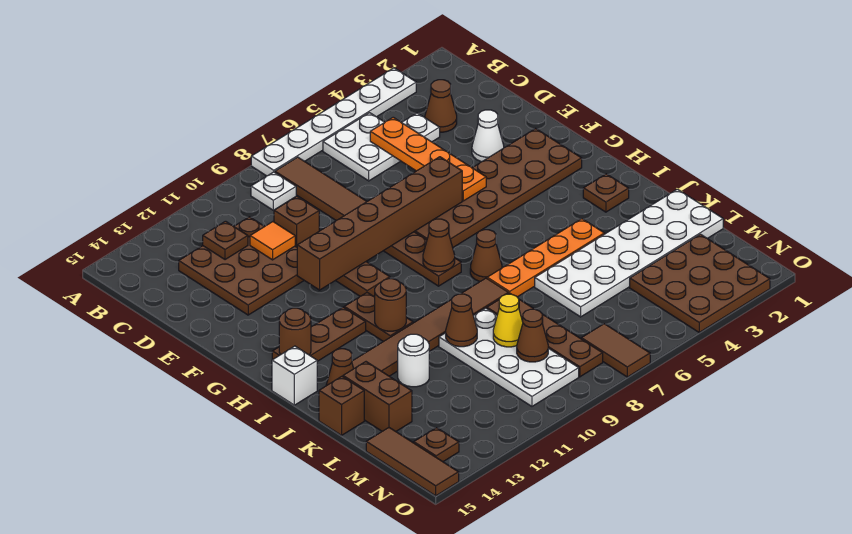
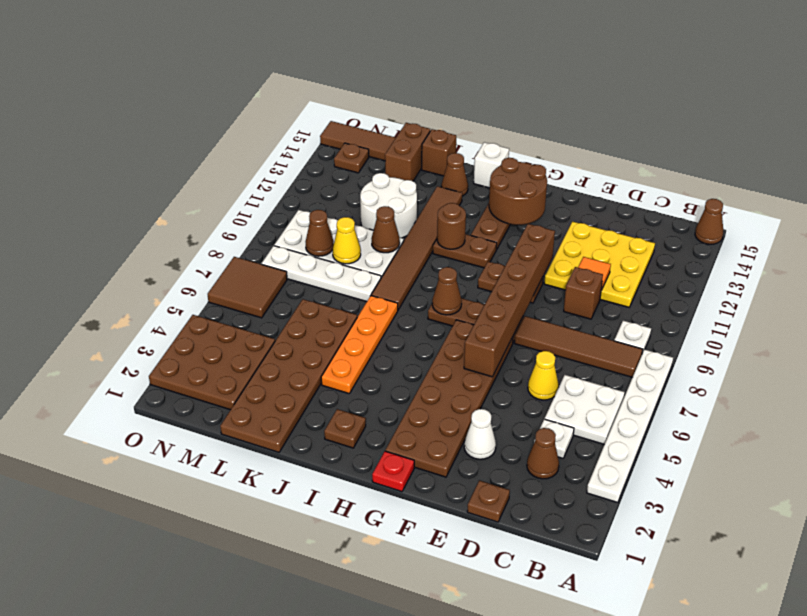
orange plate C5:F5 level 2 -> none
brown plate C11:E13 level 1 -> yellow plate C11:E13 level 1
brown plate C12 level 2 -> brown plate D1 level 1
none -> yellow cone D6 level 1
none -> red plate G1 level 1
brown round brick H14 level 2 -> brown round brick G13:H14 level 2
brown cone I7 level 1 -> brown cone A15 level 1
white plate K1:L6 level 1 -> brown plate K1:L6 level 1
brown plate K8:N8 level 1 -> white plate K8:N8 level 1
white round brick K12 level 1 -> white round brick K11:L12 level 1
brown brick K14:L14 level 1 -> brown brick L14:L15 level 1
brown tile N7:O7 level 1 -> brown tile N6:O7 level 1

